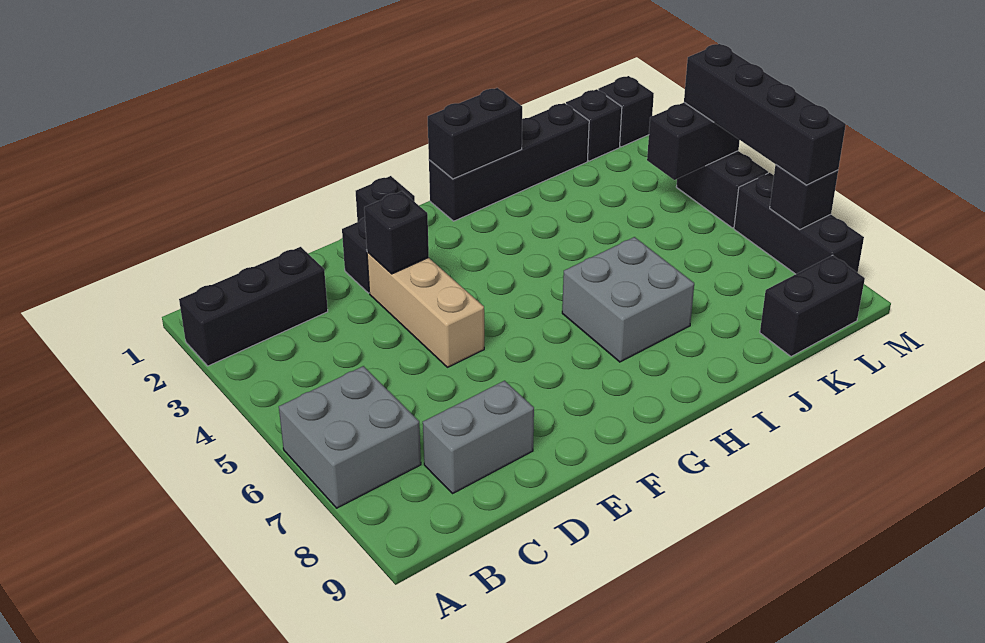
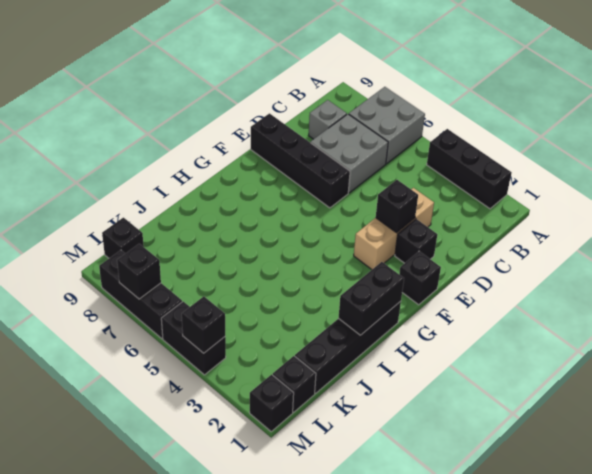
black brick A2:C2 level 1 -> black brick A2:A4 level 1
grey brick C8:D8 level 1 -> grey brick C8 level 1
tan brick E3:E5 level 1 -> tan brick D3:F3 level 1
grey brick H6:I7 level 1 -> grey brick C6:D7 level 1
black brick K9:L9 level 1 -> black brick L9 level 1
black brick L4:M4 level 2 -> black brick M4 level 2
black brick M4:M7 level 3 -> black brick E6:E9 level 1

